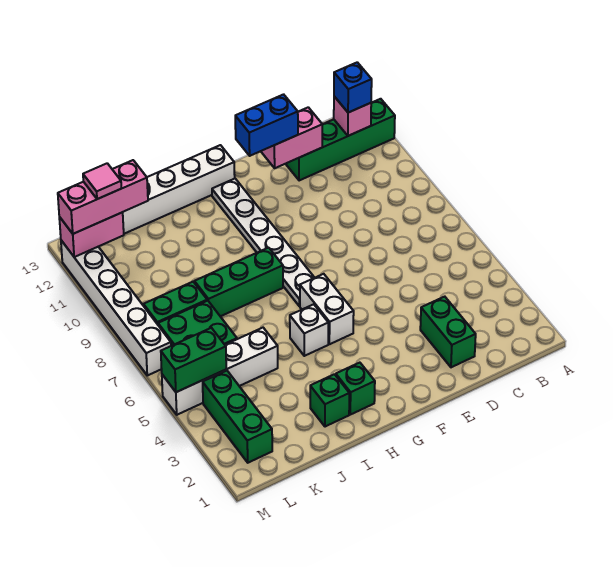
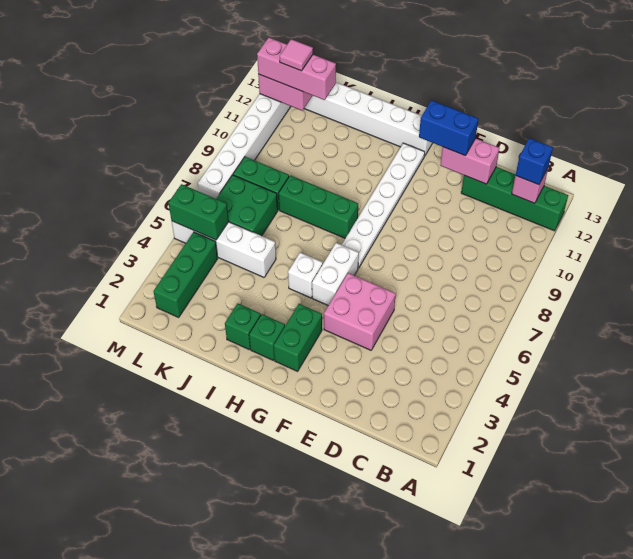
green brick D2:D3 level 1 -> green brick G2:G3 level 1
none -> pink brick E4:F5 level 1

